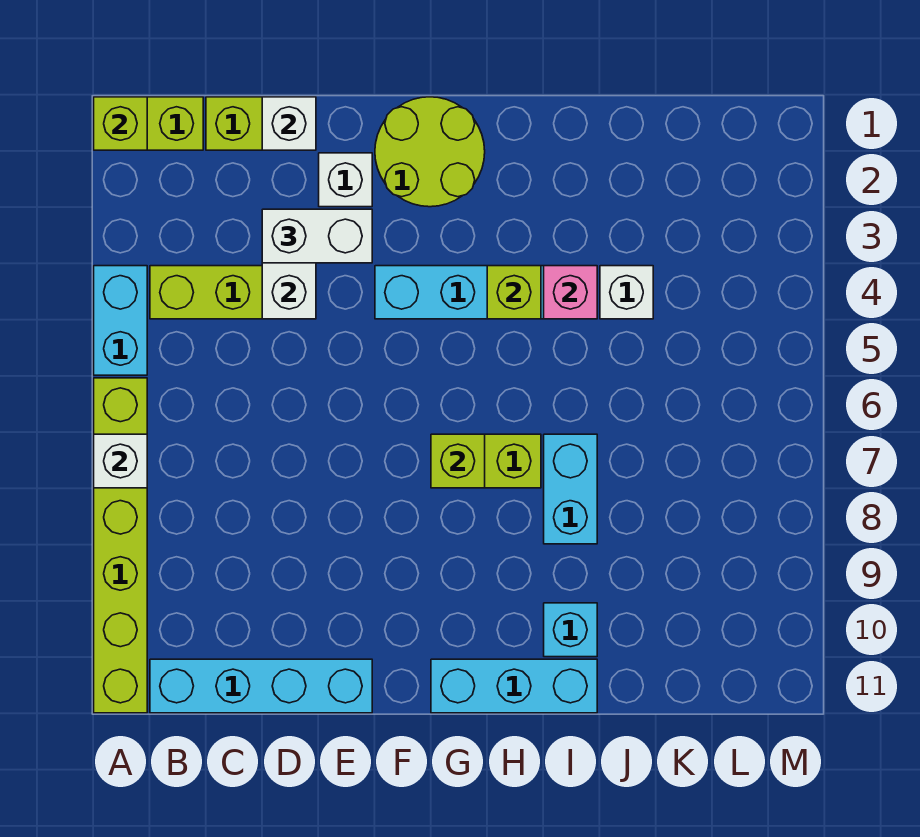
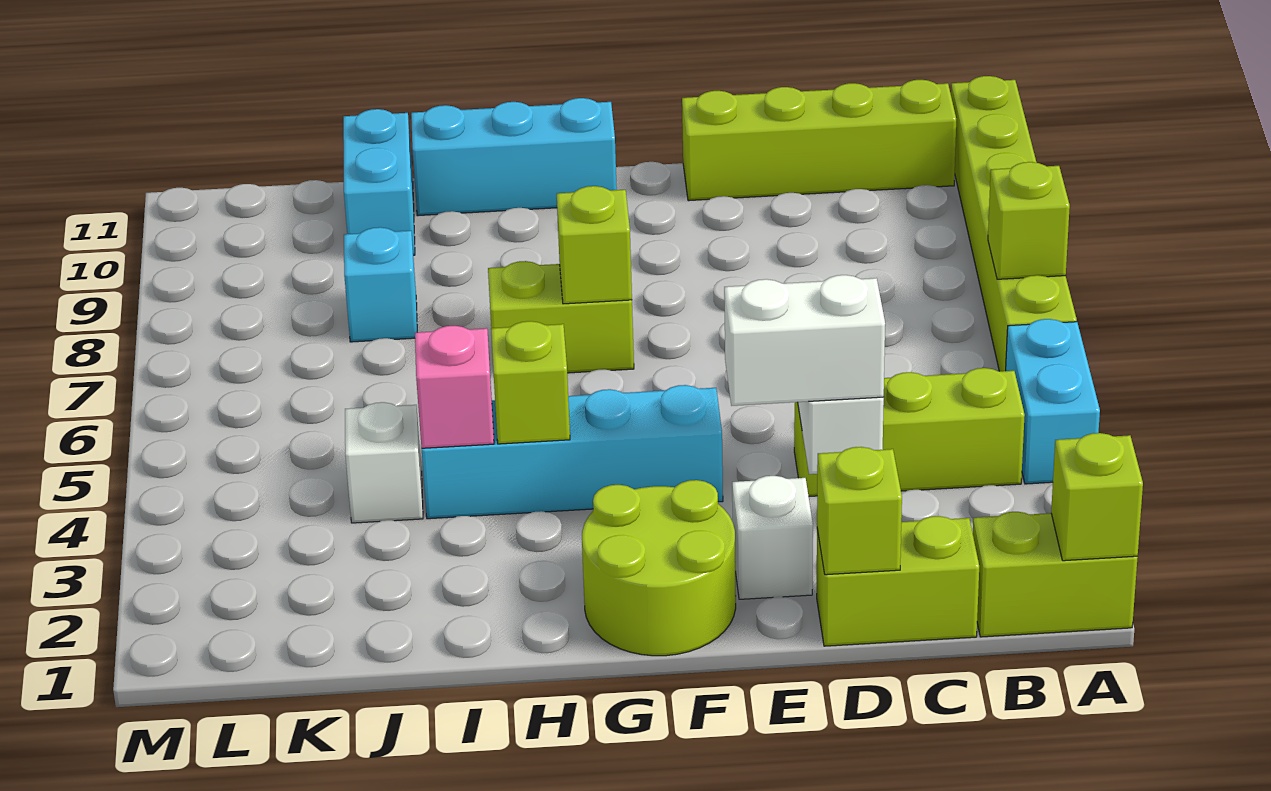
white brick A7 level 2 -> lime brick A7 level 2
cyan brick B11:E11 level 1 -> lime brick B11:E11 level 1
white brick D1 level 2 -> lime brick D1 level 2
cyan brick I7:I8 level 1 -> cyan brick J10:J11 level 1
cyan brick I10 level 1 -> cyan brick J8 level 1

